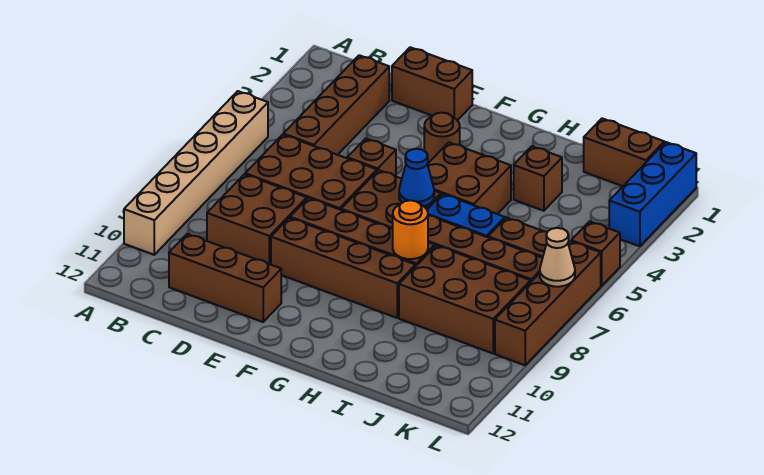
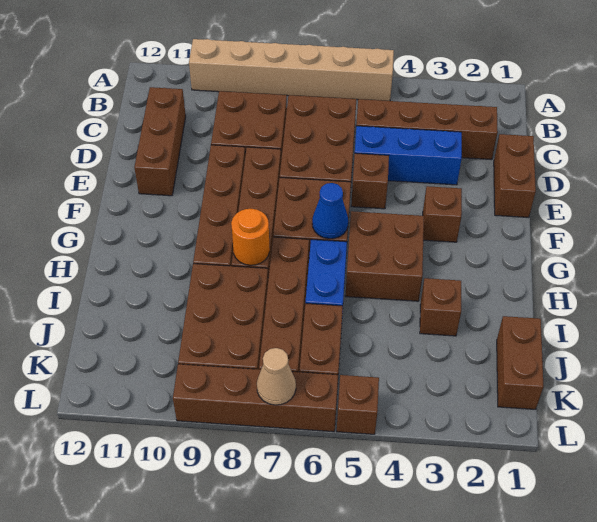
brown round brick F3 level 1 -> brown brick F3 level 1
blue brick L1:L3 level 1 -> blue brick D3:D5 level 1

